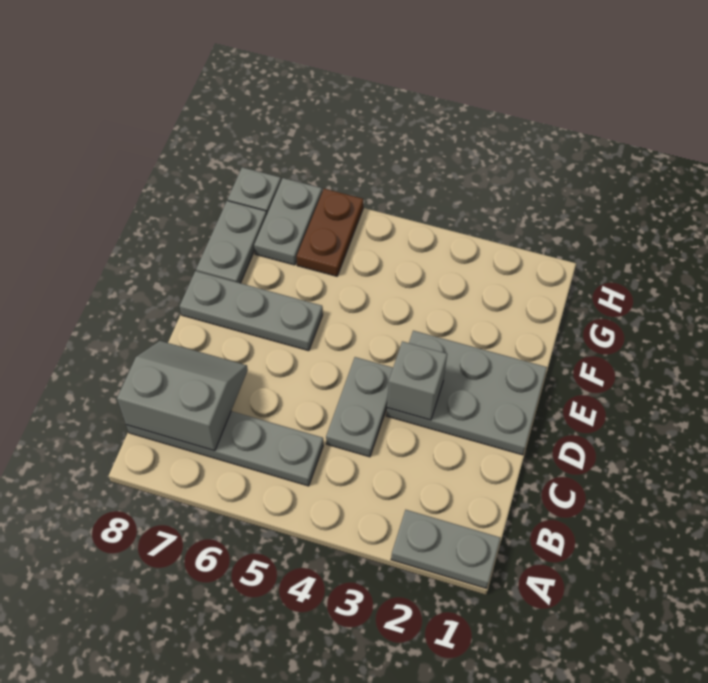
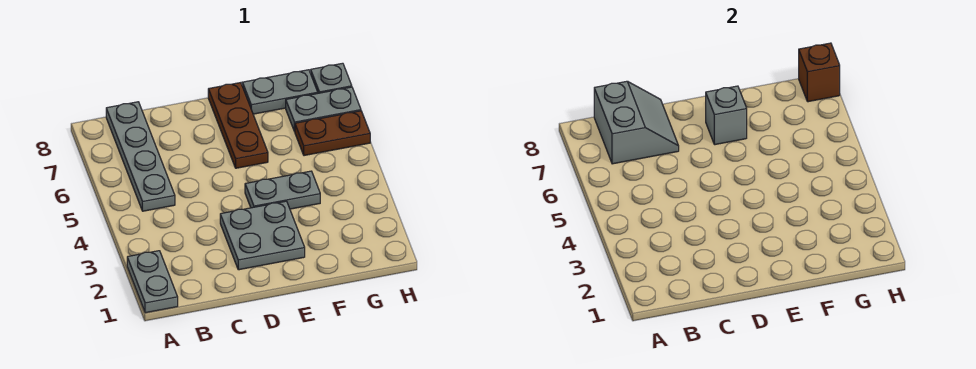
grey plate C4:D4 level 1 -> grey plate E4:F4 level 1
grey plate D1:E3 level 1 -> grey plate D2:E3 level 1
grey brick D3 level 2 -> grey brick E7 level 2
grey plate E6:E8 level 1 -> brown plate E6:E8 level 1
none -> brown brick H8 level 2

